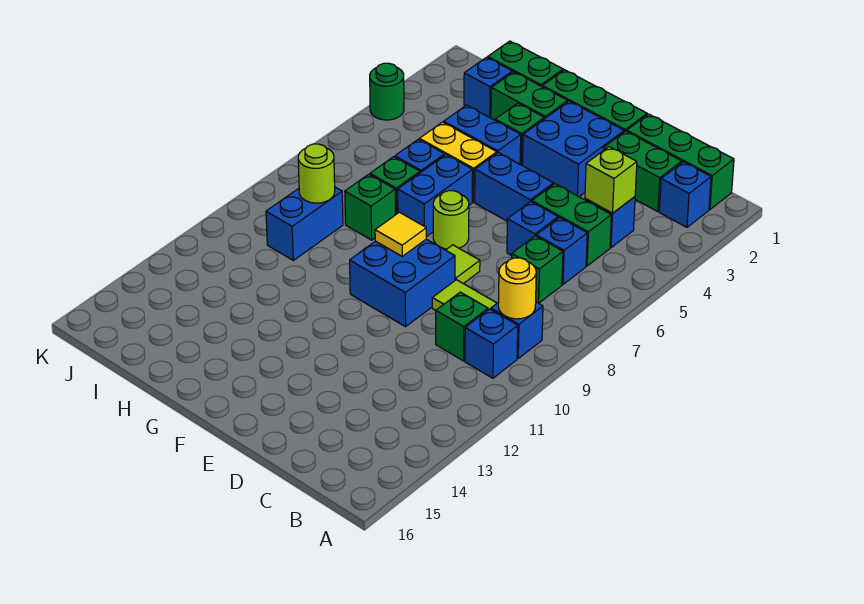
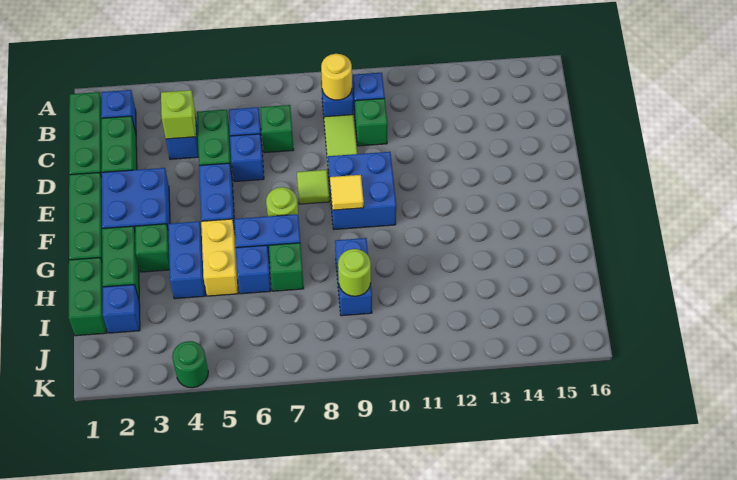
green brick H8 level 1 -> none
blue brick I9:I10 level 1 -> blue brick H9:I9 level 1

